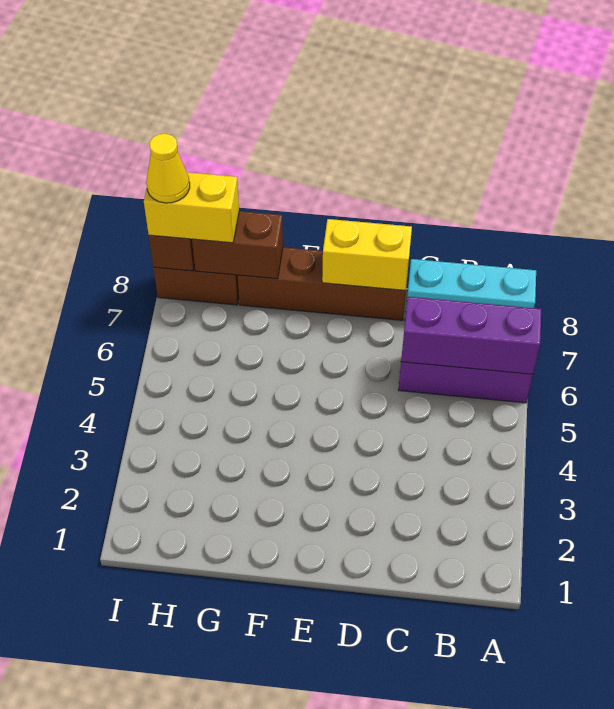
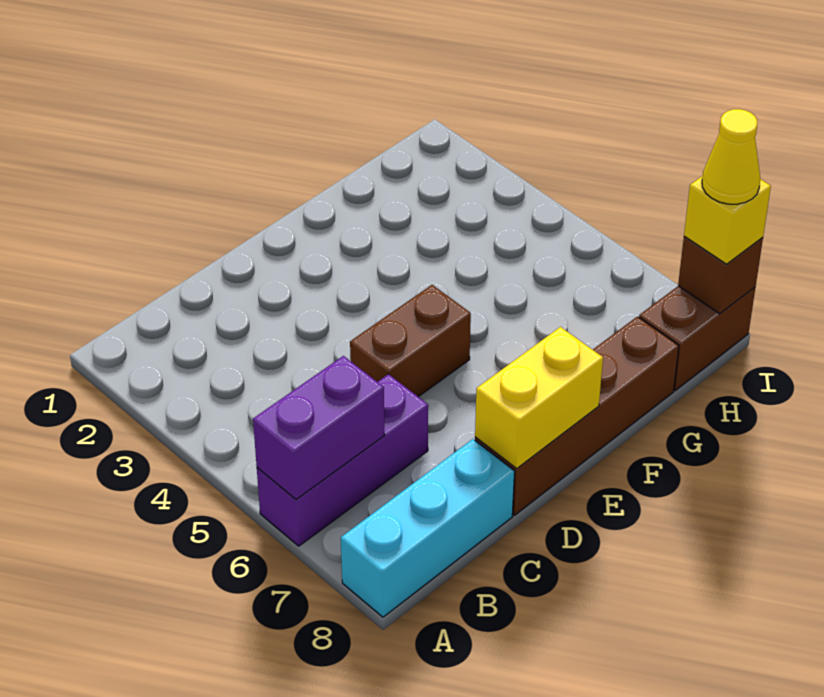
purple brick A6:C6 level 2 -> purple brick A6:B6 level 2
brown brick G8:H8 level 2 -> brown brick D5:E5 level 1
yellow brick H8:I8 level 3 -> yellow brick I8 level 3

